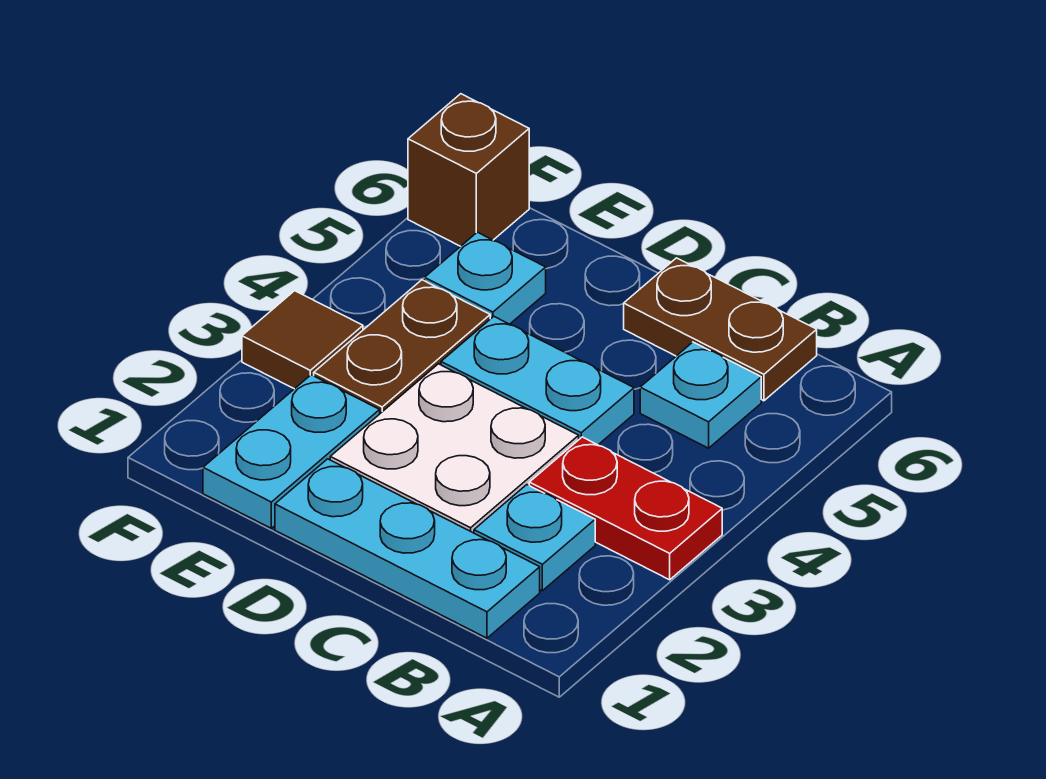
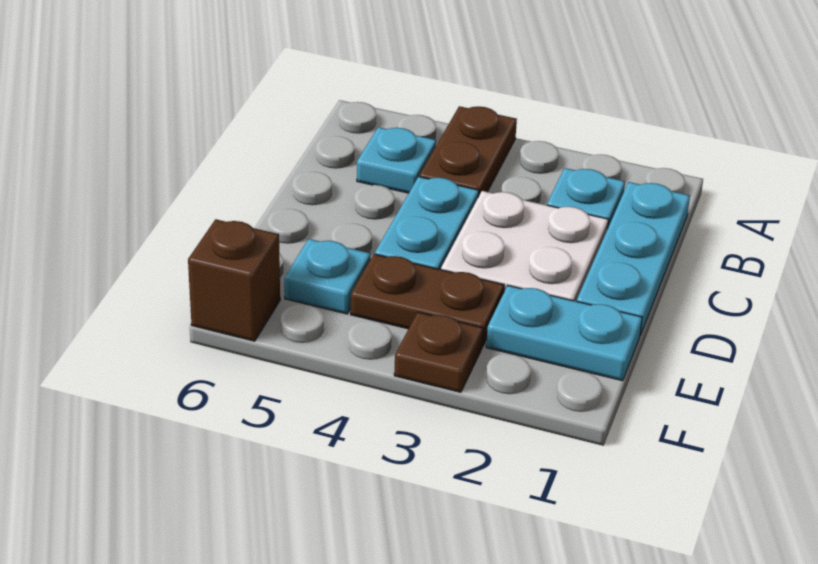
red plate A3:B3 level 1 -> none
brown plate B6:C6 level 1 -> brown plate A4:B4 level 1
brown tile F3 level 1 -> brown plate F3 level 1

